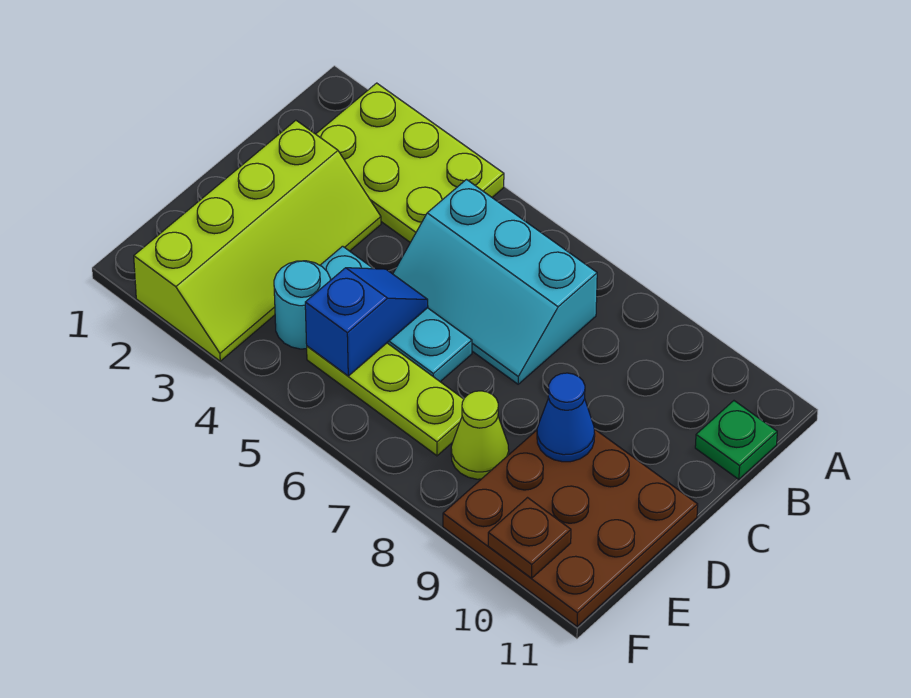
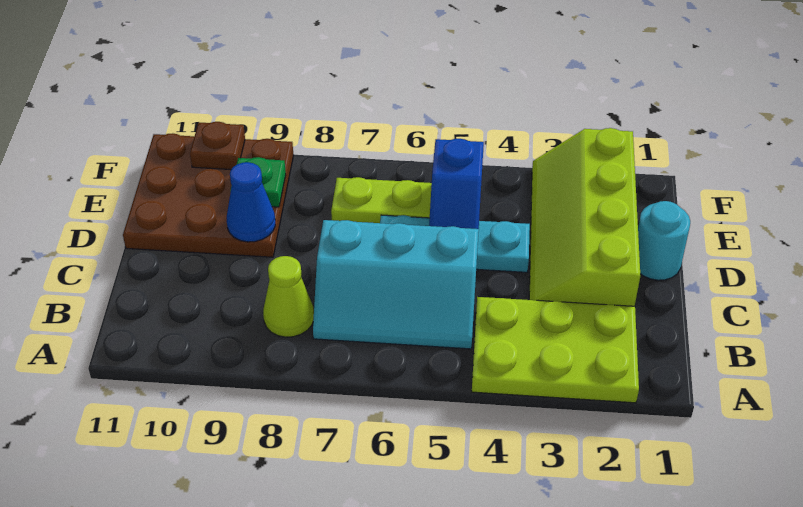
cyan slope B5:C7 level 1 top B -> cyan slope B5:C7 level 1 top C
green plate B11 level 1 -> green plate E9 level 2
cyan round brick E4 level 1 -> cyan round brick D1 level 1
lime cone E8 level 1 -> lime cone B8 level 1

